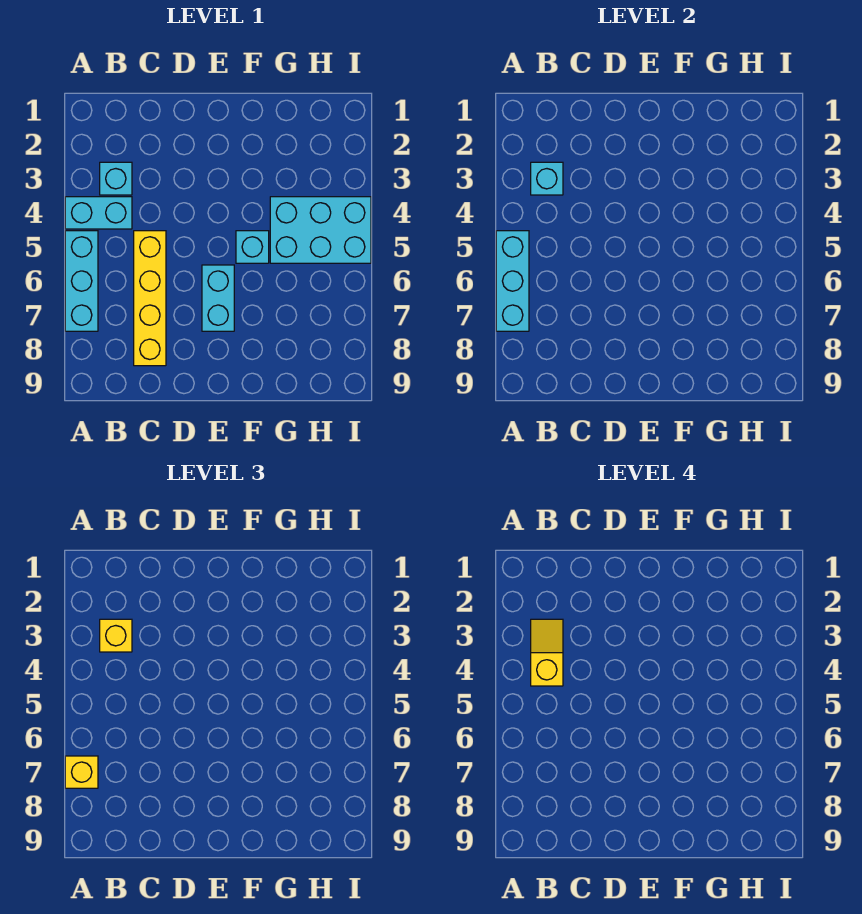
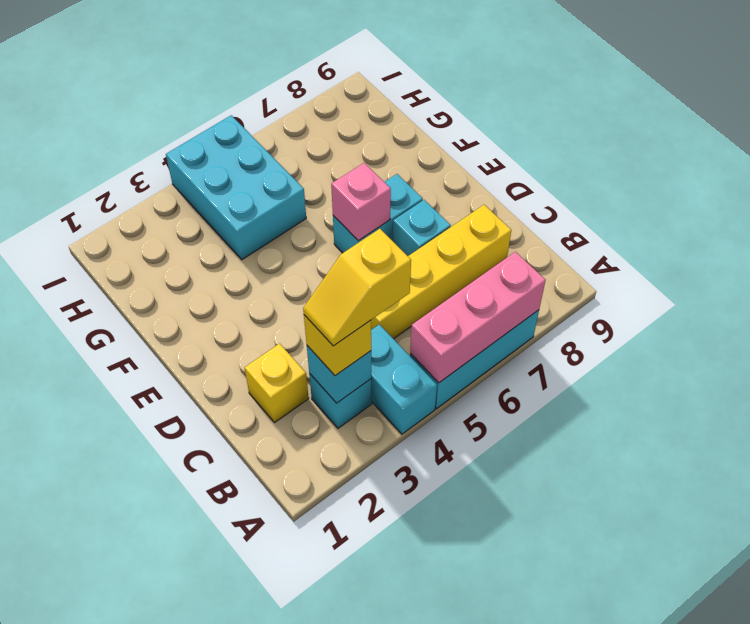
cyan brick A5:A7 level 2 -> pink brick A5:A7 level 2
yellow brick A7 level 3 -> yellow brick C2 level 1
none -> pink brick E6 level 2
cyan brick F5 level 1 -> cyan brick D7 level 1

